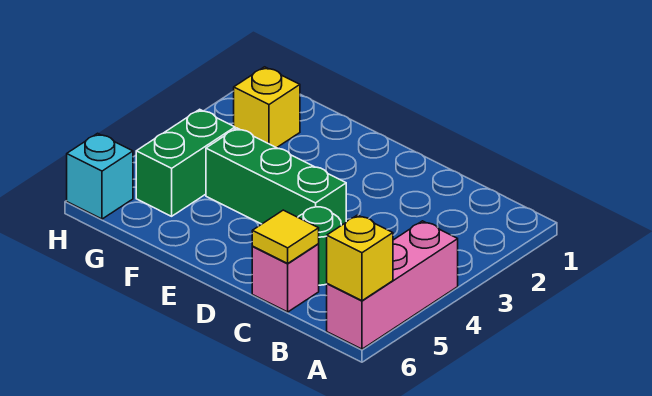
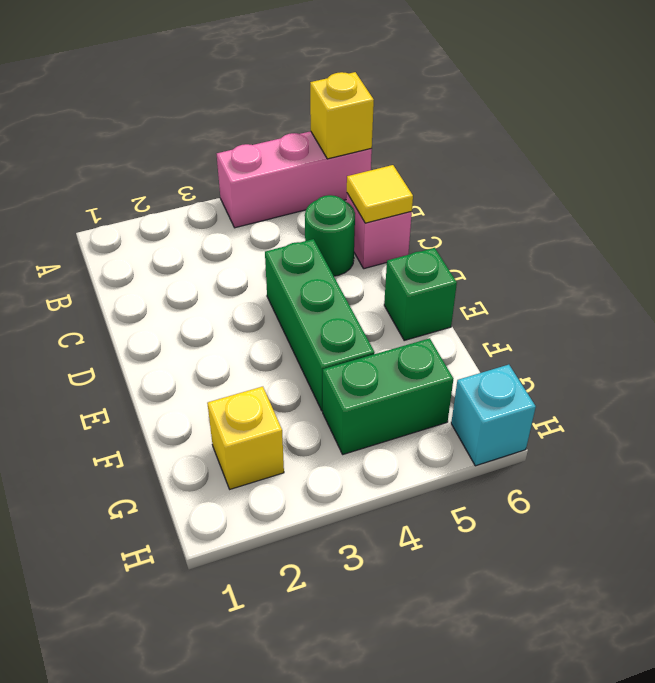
none -> green brick E6 level 1

